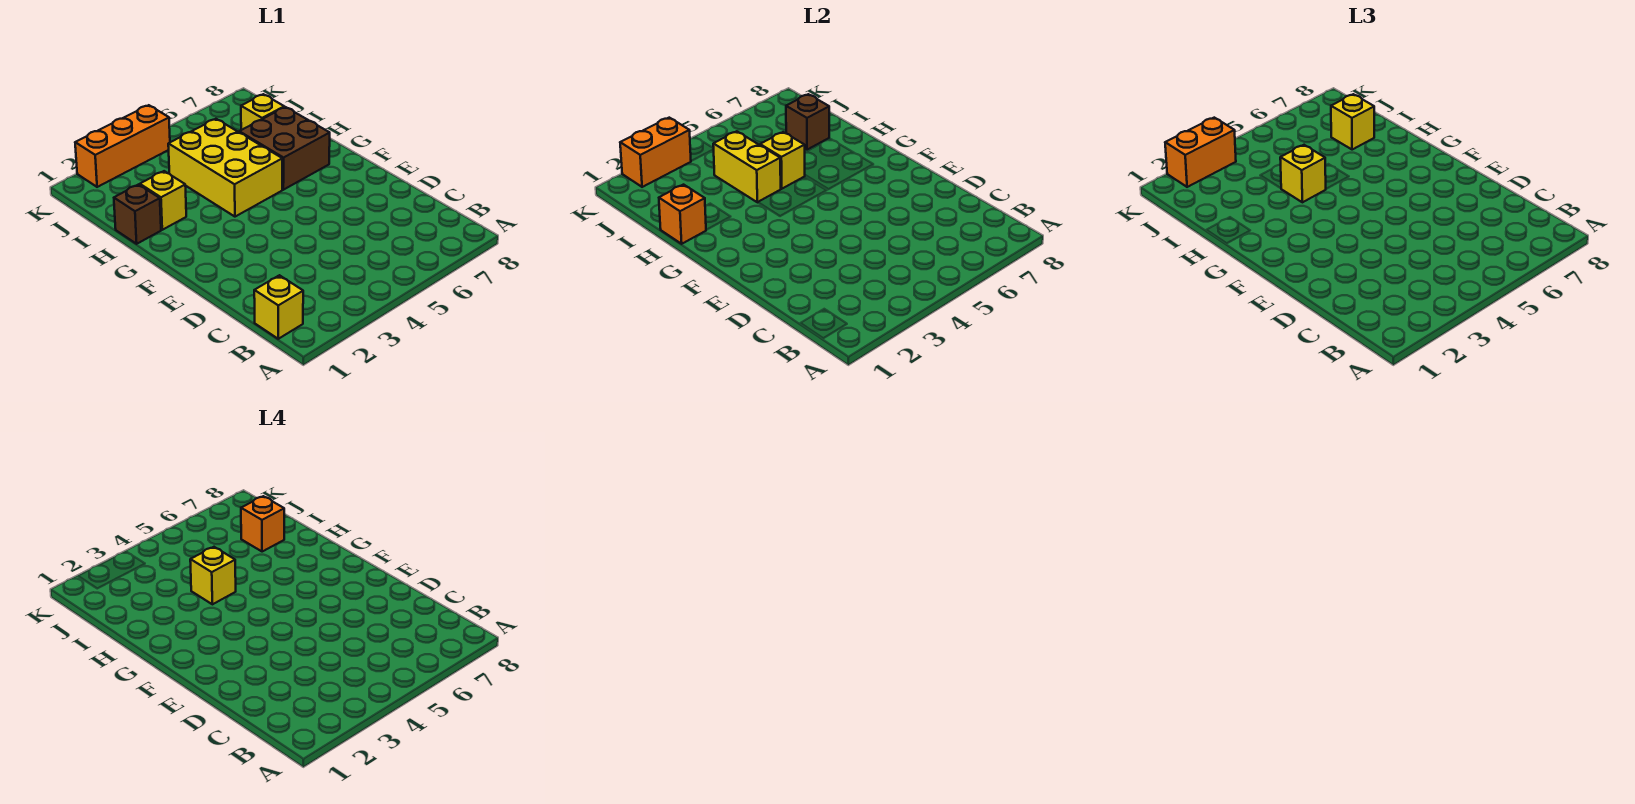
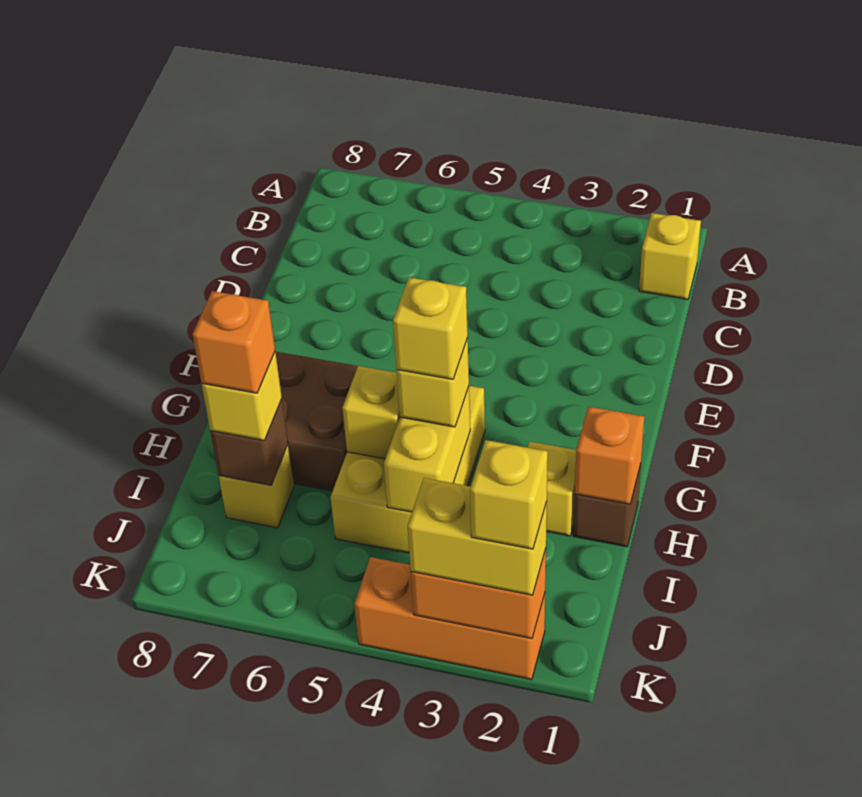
orange brick K2:K3 level 3 -> yellow brick K2:K3 level 3
none -> yellow brick K2 level 4

